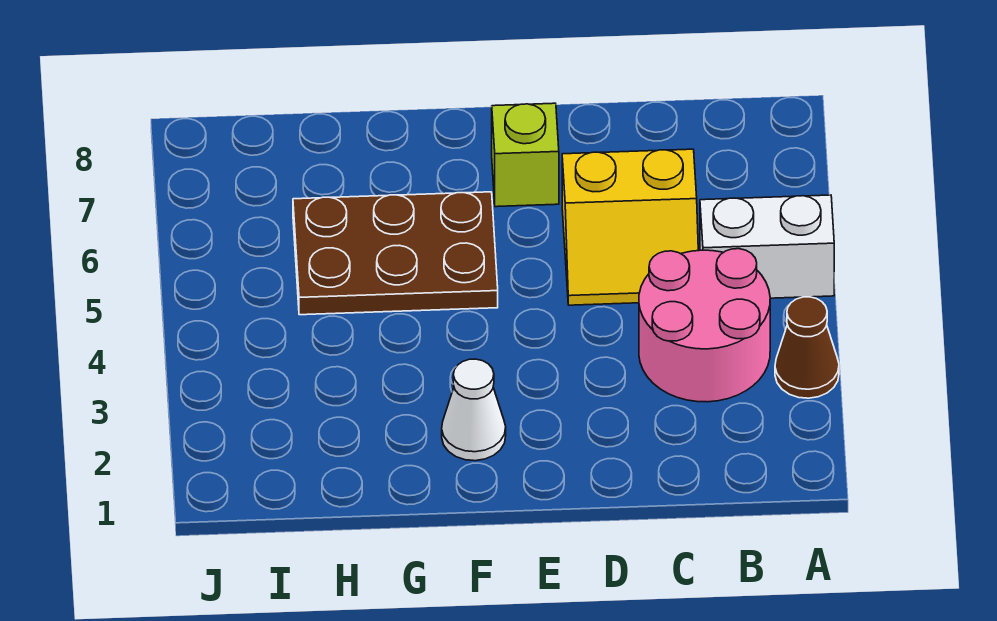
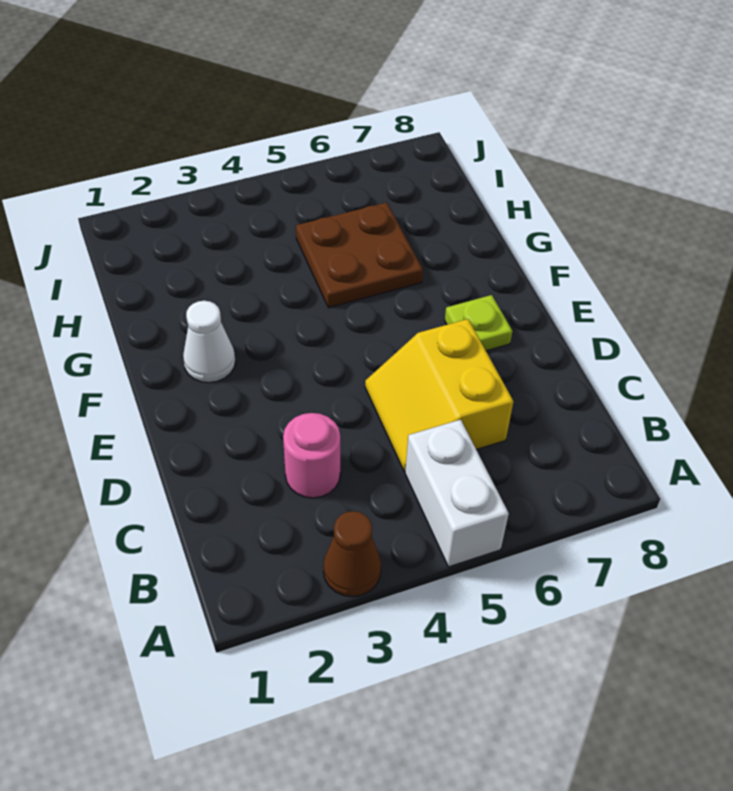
pink round brick B3:C4 level 1 -> pink round brick C3 level 1
lime brick E7 level 1 -> lime plate E7 level 1
brown plate F5:H6 level 1 -> brown plate G5:H6 level 1

